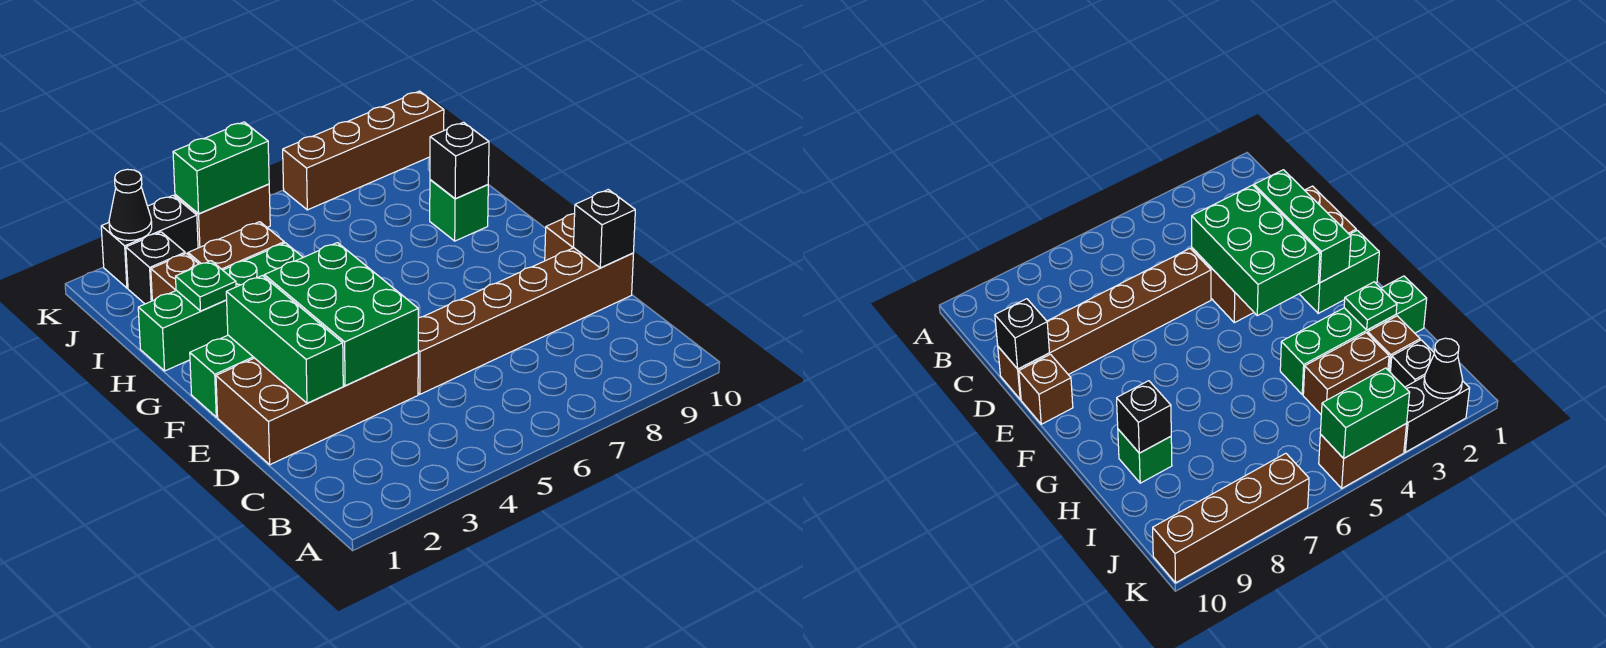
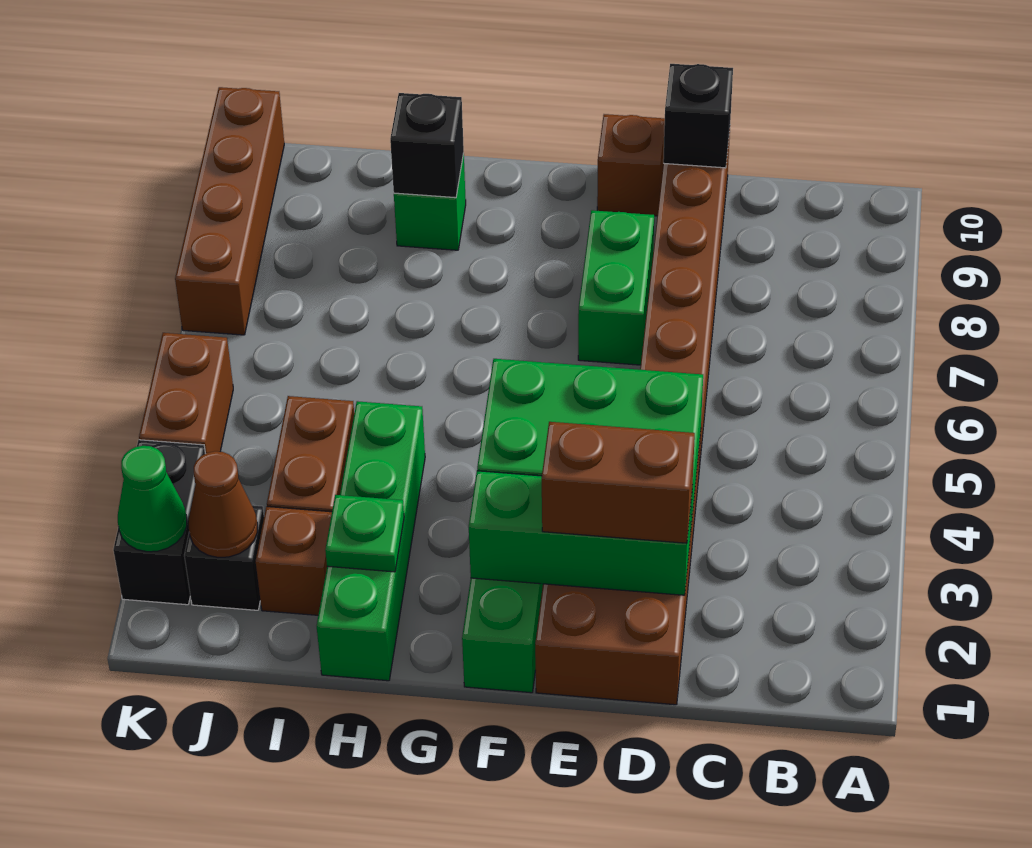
none -> brown brick D2:E2 level 3
none -> brown cone J2 level 2
black cone K2 level 2 -> green cone K2 level 2
green brick K4:K5 level 2 -> green brick E7:E8 level 1

